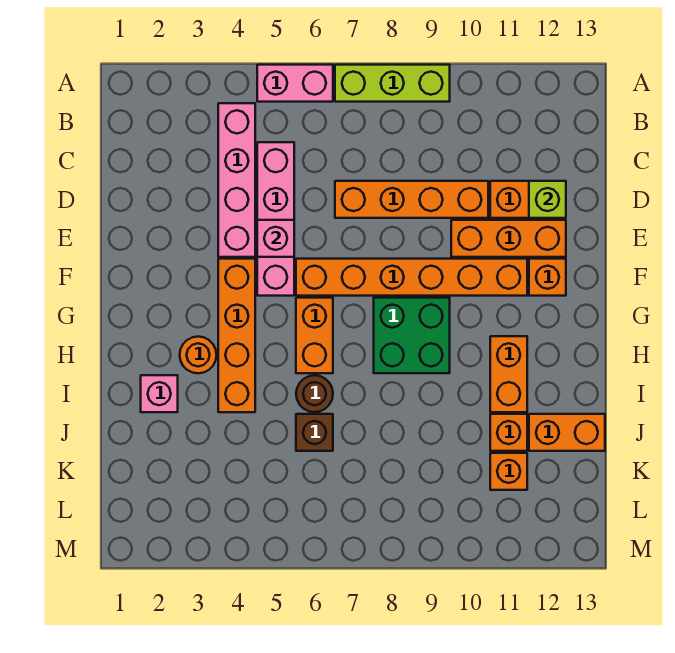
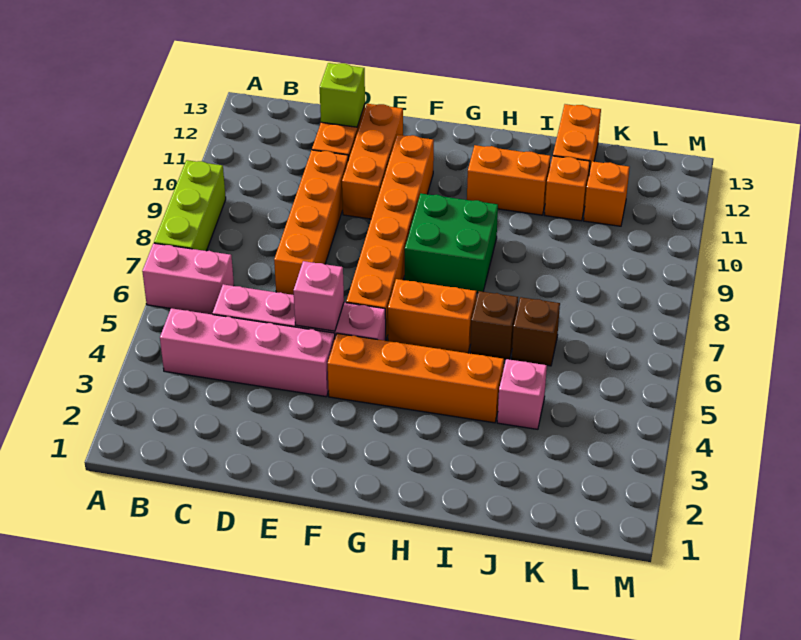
pink brick A5:A6 level 1 -> pink brick A6:B6 level 1
orange brick F12 level 1 -> none
orange round brick H3 level 1 -> none
pink brick I2 level 1 -> pink brick J4 level 1
brown round brick I6 level 1 -> brown brick I6 level 1

